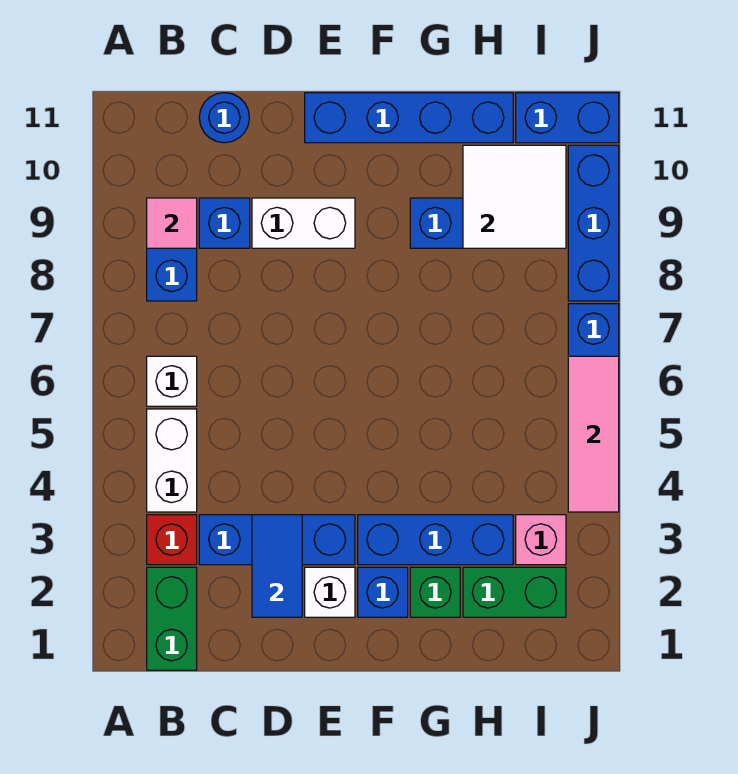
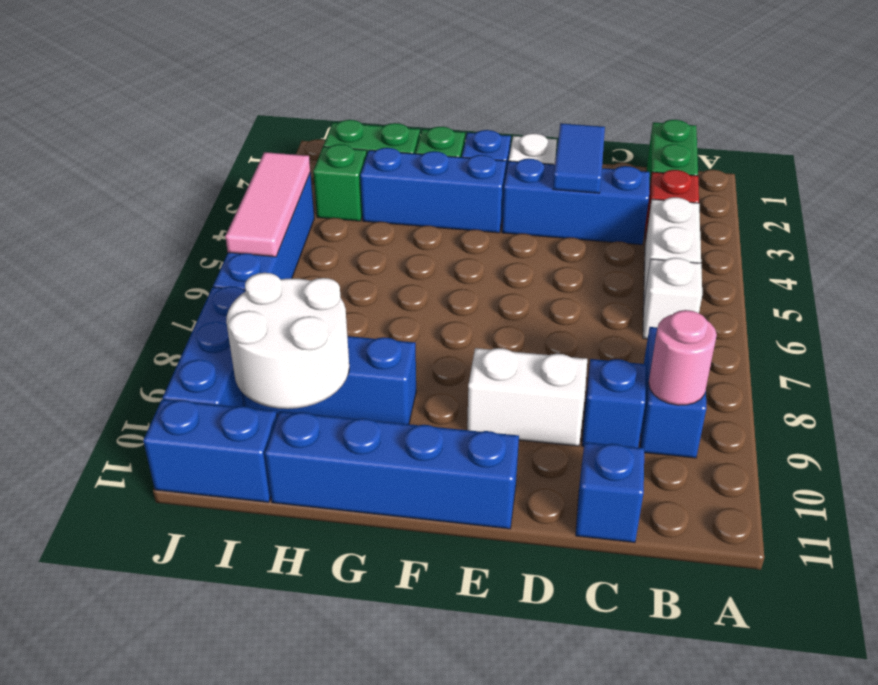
pink tile B9 level 2 -> pink round brick B9 level 2
blue round brick C11 level 1 -> blue brick C11 level 1
white tile H9:I10 level 2 -> white round brick H9:I10 level 2
pink brick I3 level 1 -> green brick I3 level 1

